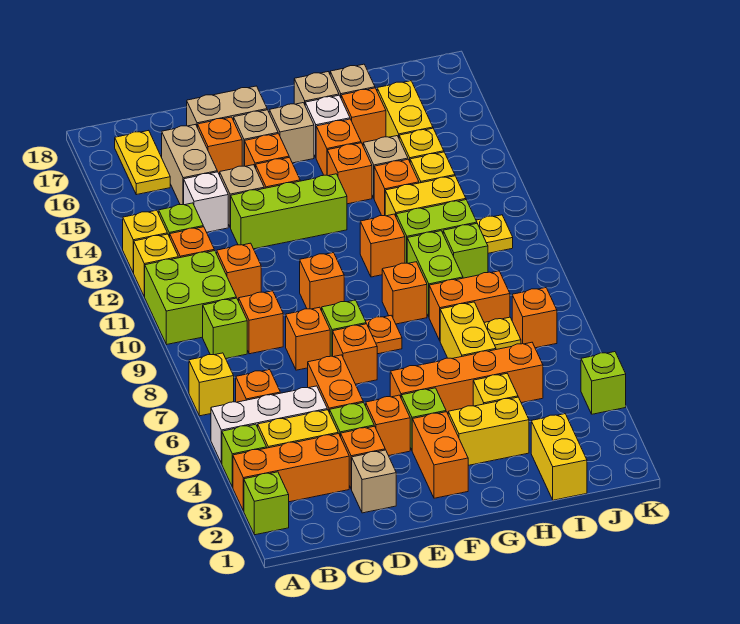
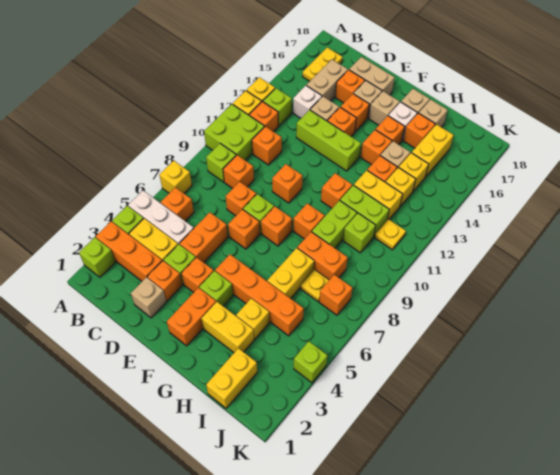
orange plate F8 level 1 -> orange brick F8 level 1

